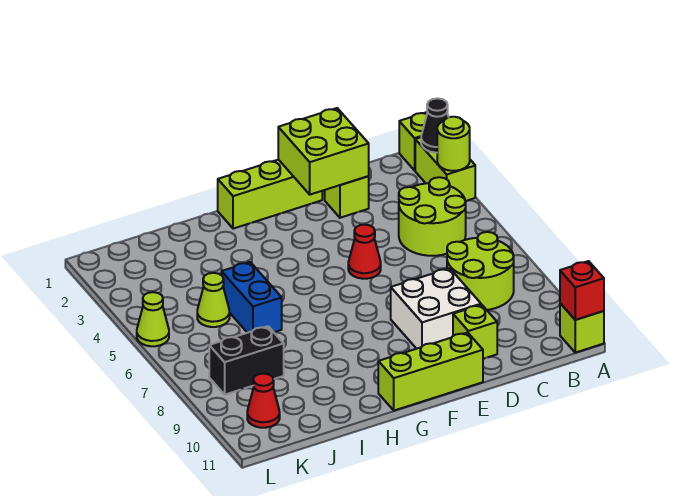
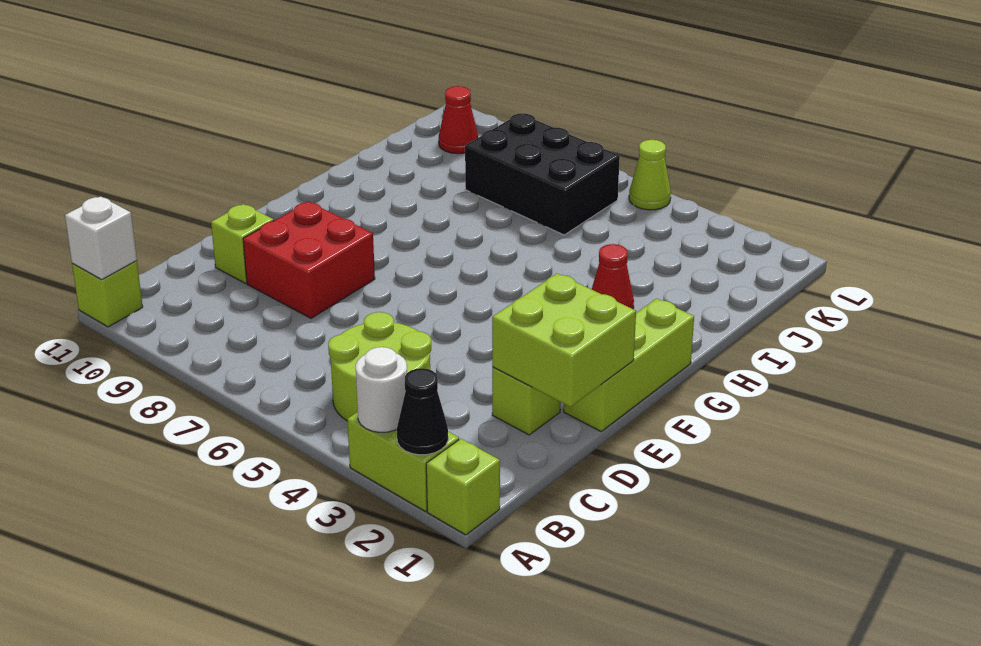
lime round brick A3 level 2 -> white round brick A3 level 2
red brick A11 level 2 -> white brick A11 level 2
lime round brick B7:C8 level 1 -> none
white brick D8:E9 level 1 -> red brick D8:E9 level 1
red cone E5 level 1 -> red cone H3 level 1
lime brick E11:G11 level 1 -> none
blue brick I5:I6 level 1 -> none
lime cone J5 level 1 -> none
black brick J8:K8 level 1 -> black brick J6:K8 level 1

